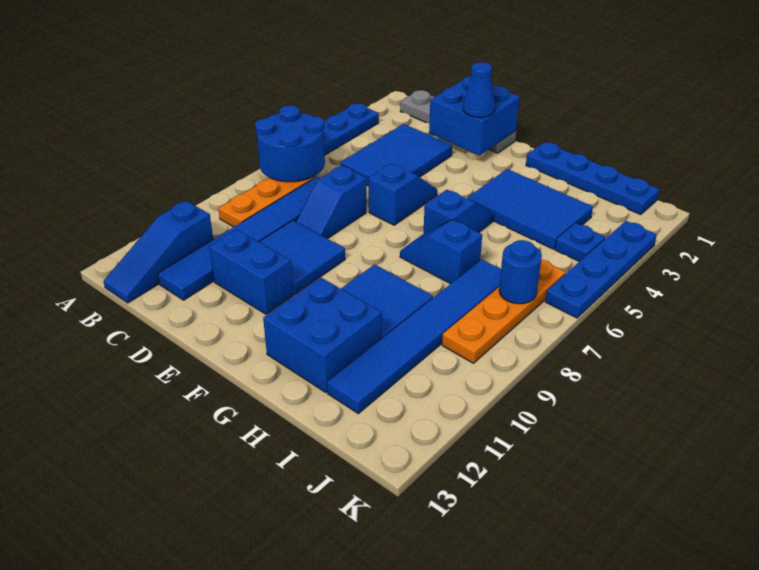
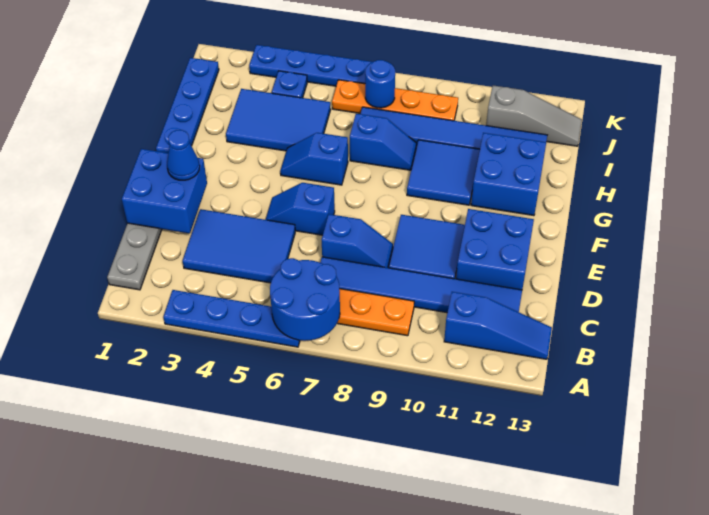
blue brick D11:E11 level 1 -> blue brick D11:E12 level 1
blue tile G3:I4 level 1 -> blue tile H3:I5 level 1
blue slope G7:H7 level 1 top H -> blue slope H7:H8 level 1 top 7
none -> grey slope J11:J13 level 1 top 11

